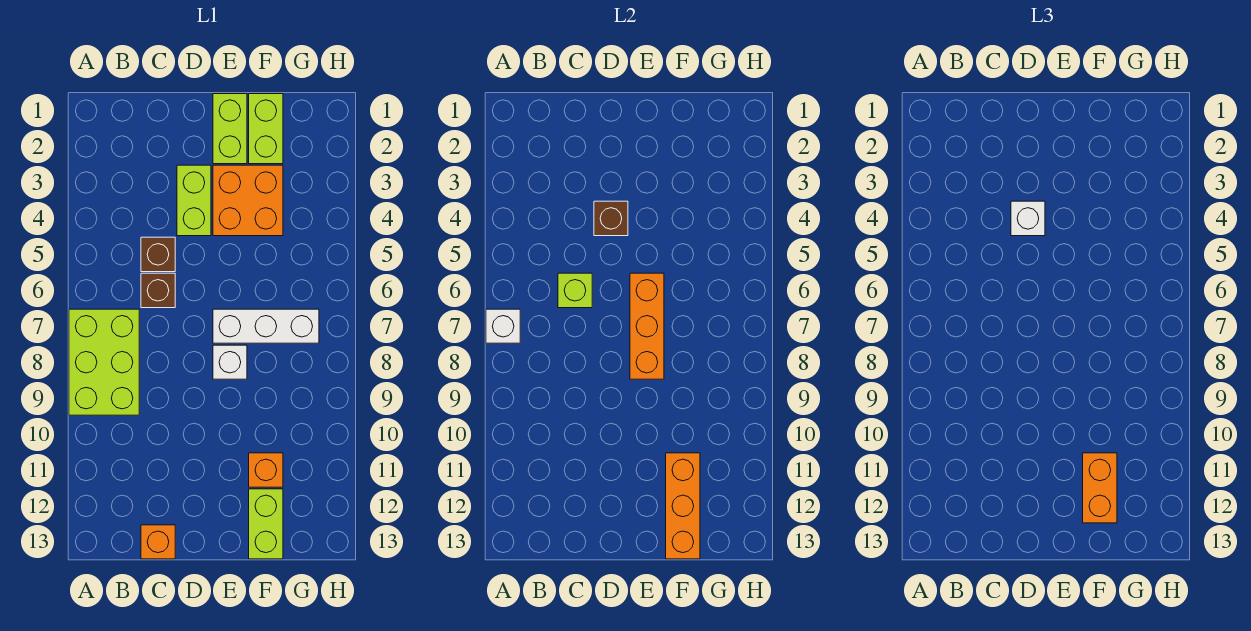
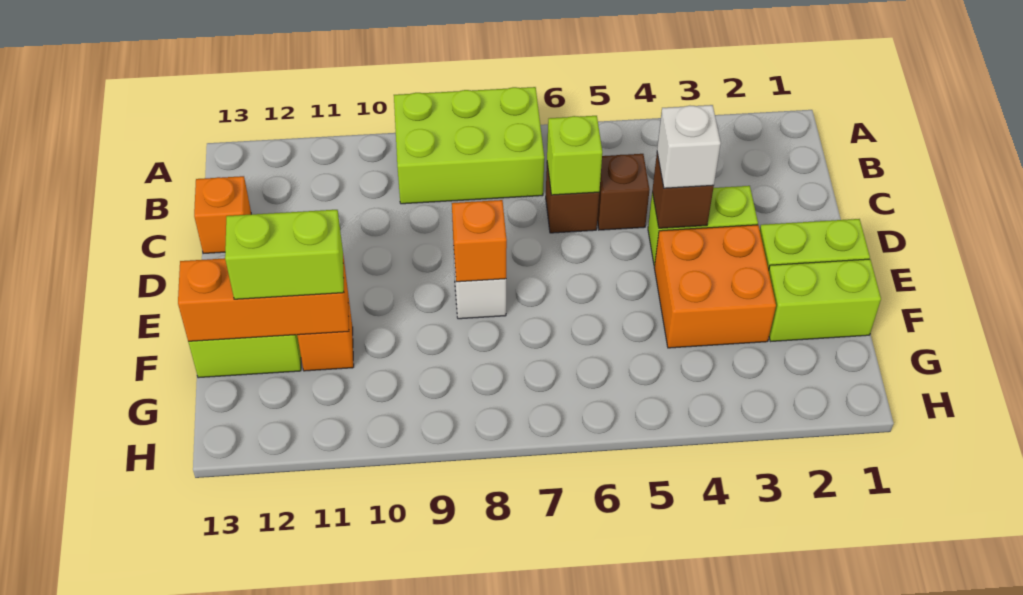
white brick A7 level 2 -> none
orange brick E6:E8 level 2 -> orange brick E8 level 2
white brick E7:G7 level 1 -> none
orange brick F11:F12 level 3 -> lime brick F11:F12 level 3

